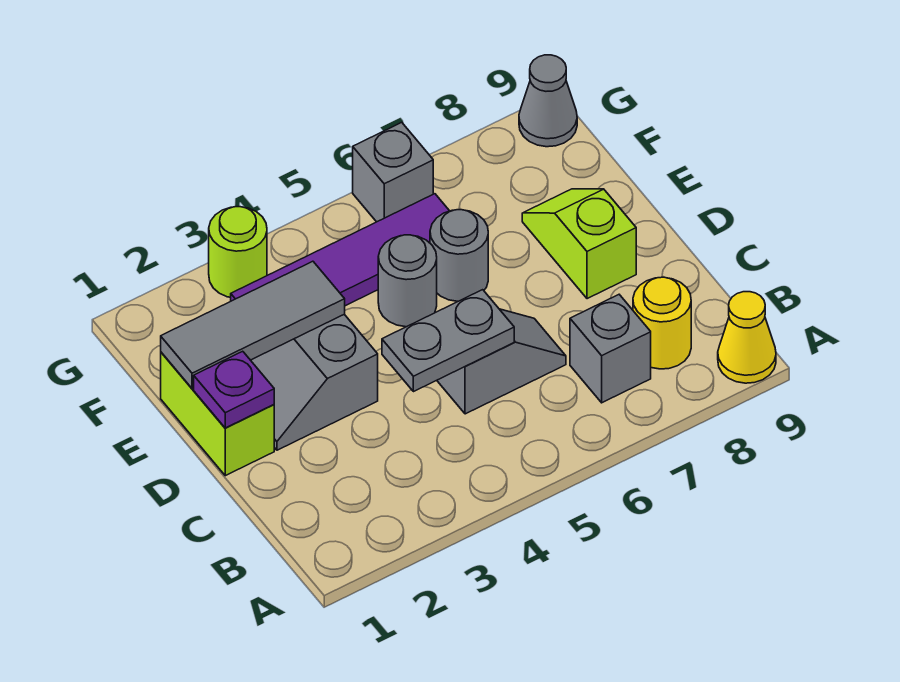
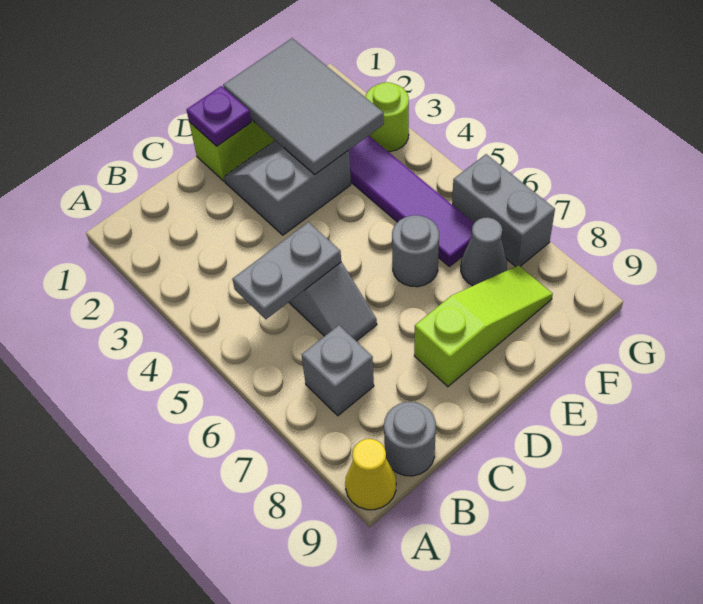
yellow round brick B8 level 1 -> none
grey plate C4:C5 level 2 -> grey plate B5:C5 level 2
lime slope D8:E8 level 1 top D -> lime slope D8:F8 level 1 top D
grey tile E1:E3 level 2 -> grey tile E1:F3 level 2
grey round brick E5 level 1 -> grey round brick B9 level 1
grey brick G6 level 1 -> grey brick G6:G7 level 1
grey cone G9 level 1 -> grey cone F7 level 1

